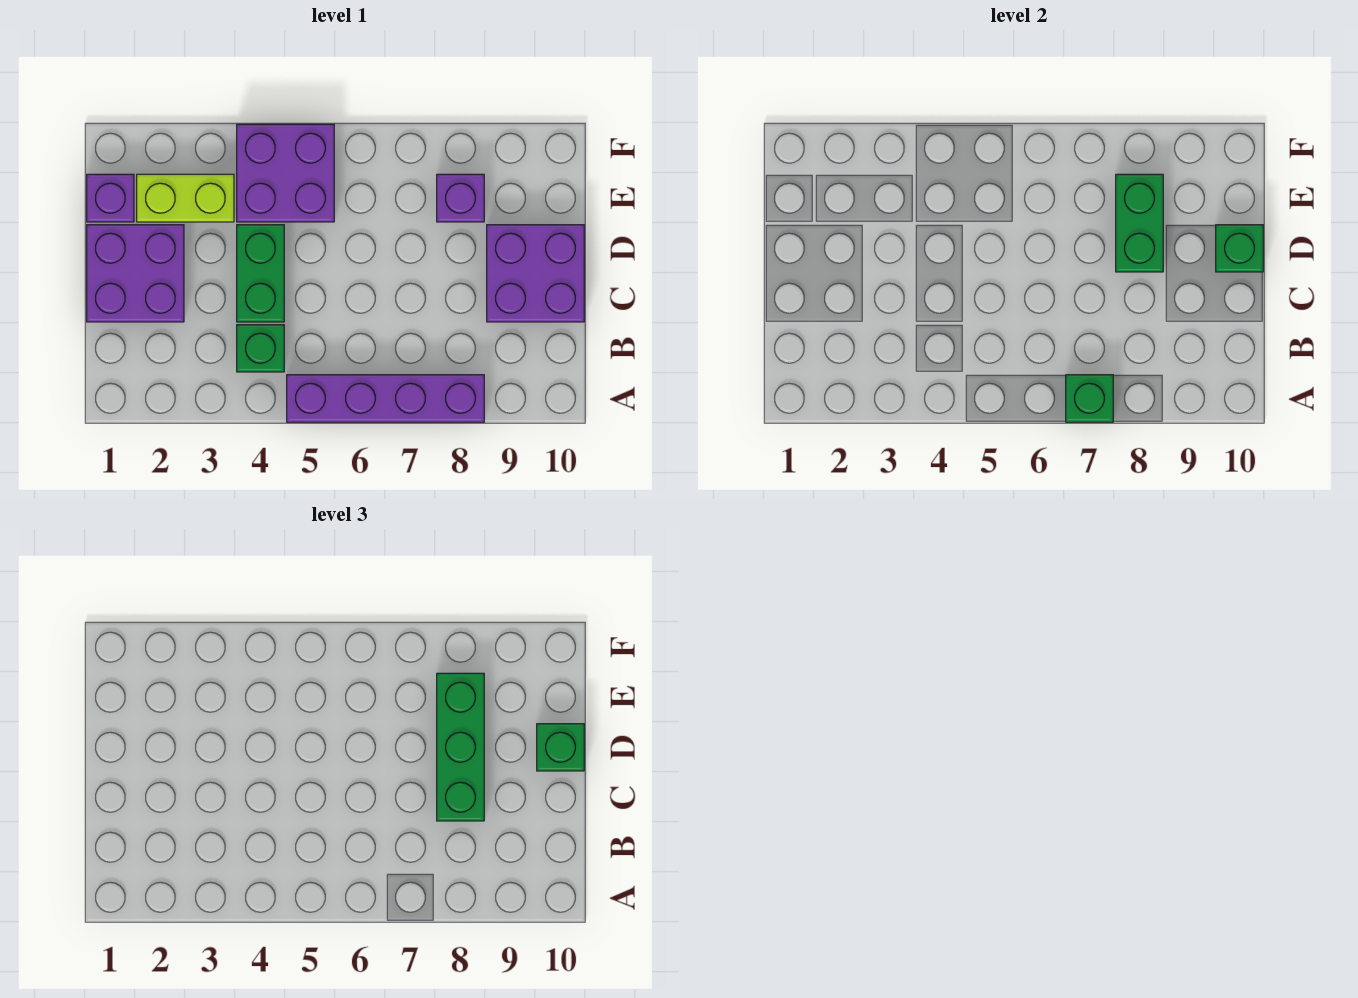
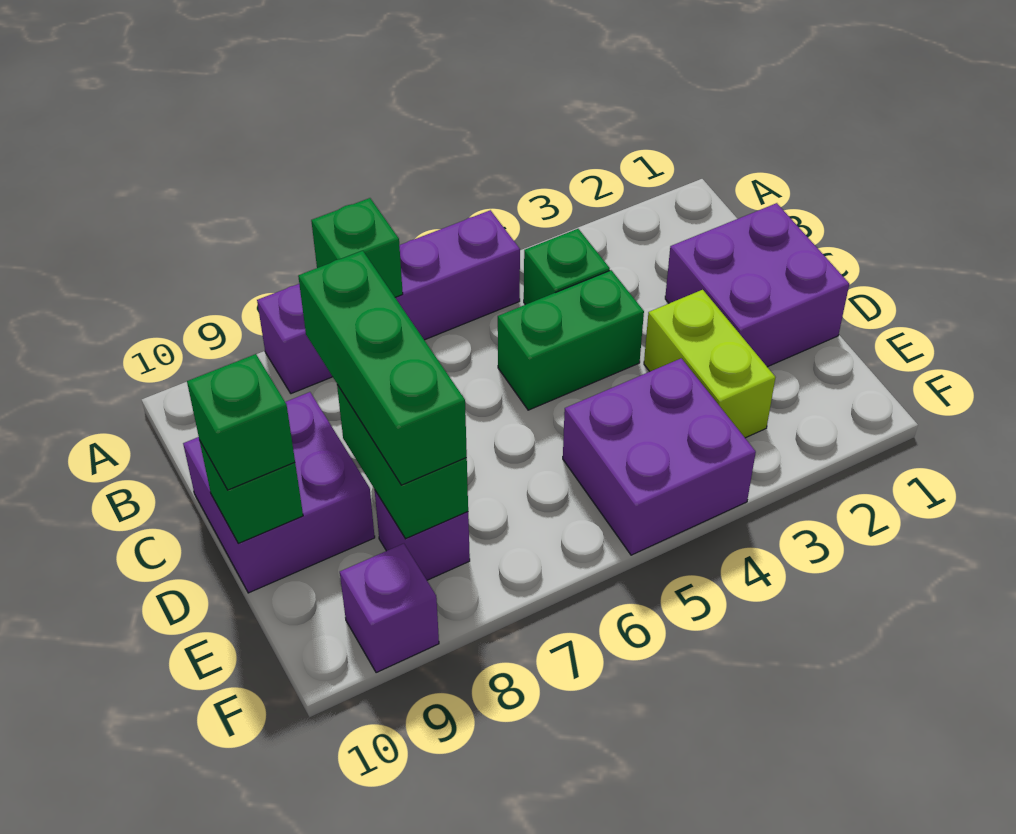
green brick C4:D4 level 1 -> green brick C4:C5 level 1
purple brick E1 level 1 -> purple brick F9 level 1
lime brick E2:E3 level 1 -> lime brick D3:E3 level 1

